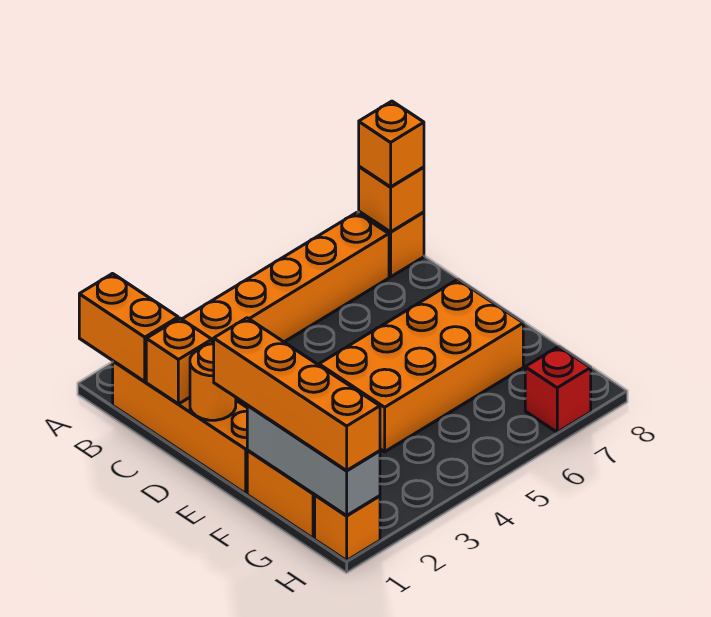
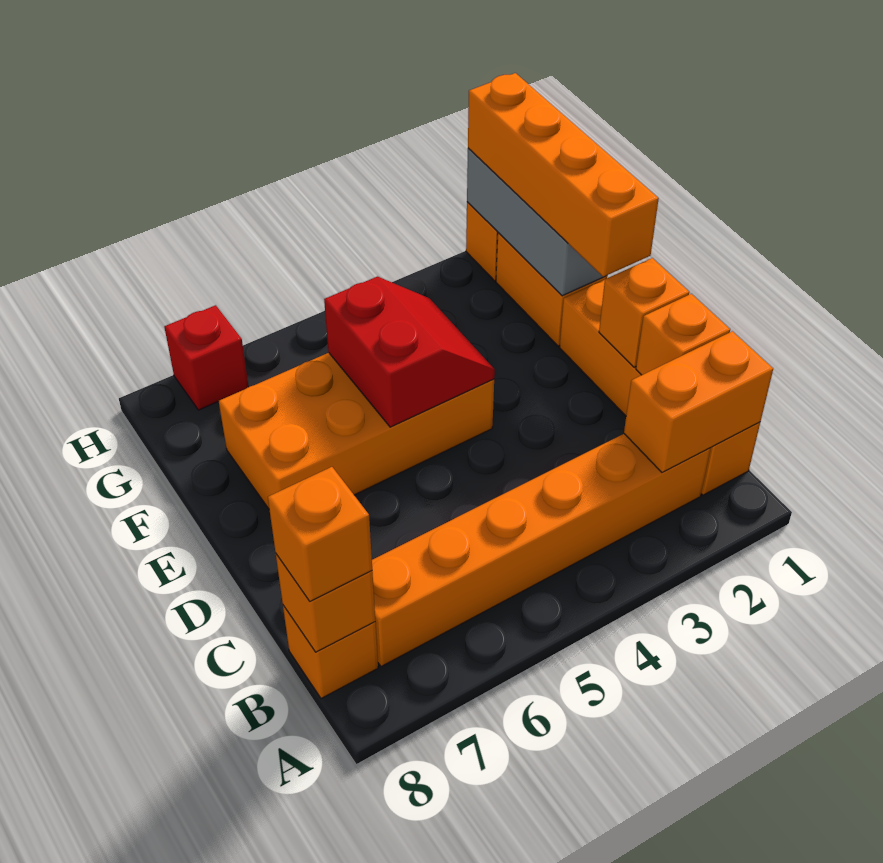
orange brick A1:B1 level 2 -> orange brick B1:B2 level 2
orange round brick D1 level 2 -> orange brick D1 level 2
none -> red slope E4:F5 level 2 top 5

